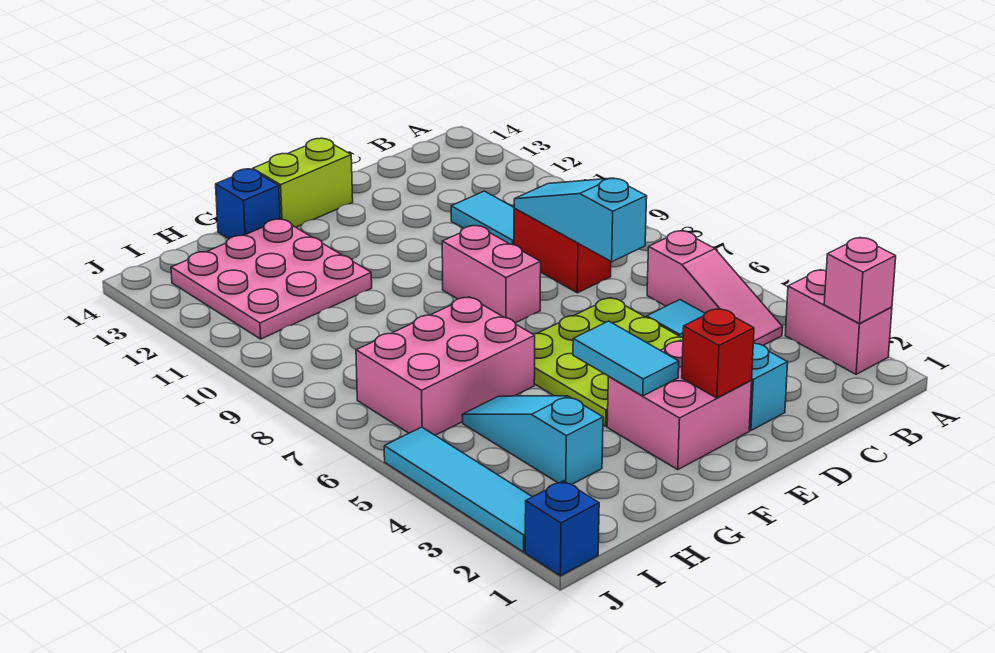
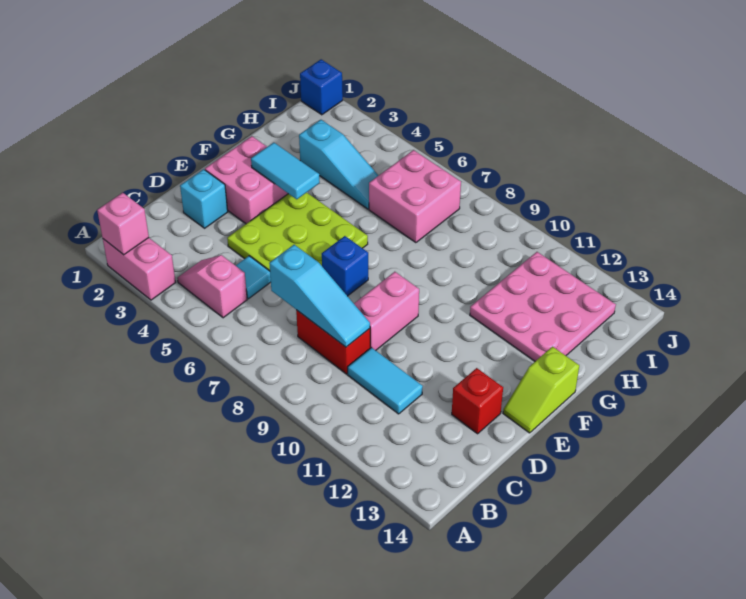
pink slope B4:B6 level 1 top 6 -> pink slope B4:B5 level 1 top 5
red brick E2 level 2 -> red brick D13 level 1
pink brick E8:E9 level 1 -> pink brick D9:E9 level 1
lime brick E14:F14 level 1 -> lime slope E14:F14 level 1 top F
pink brick G6:I7 level 1 -> pink brick H6:I7 level 1
blue brick G14 level 1 -> blue brick E7 level 1
cyan tile J2:J5 level 1 -> none

